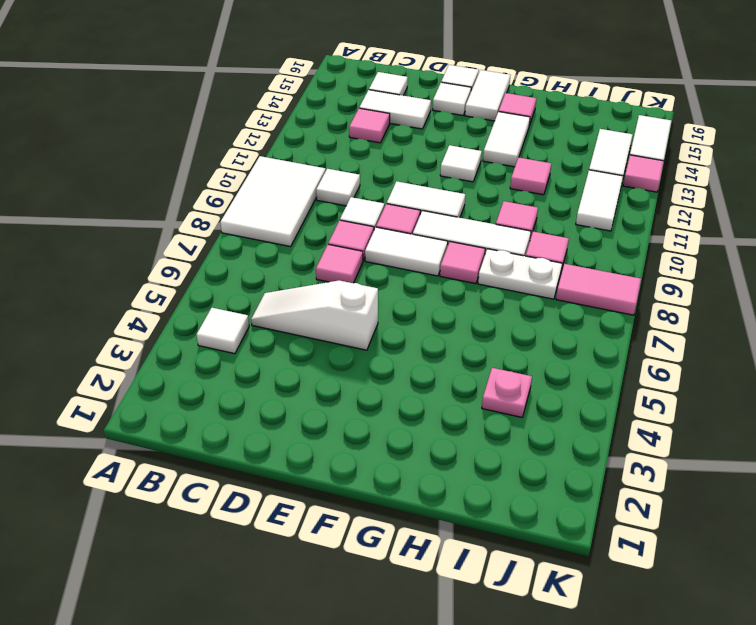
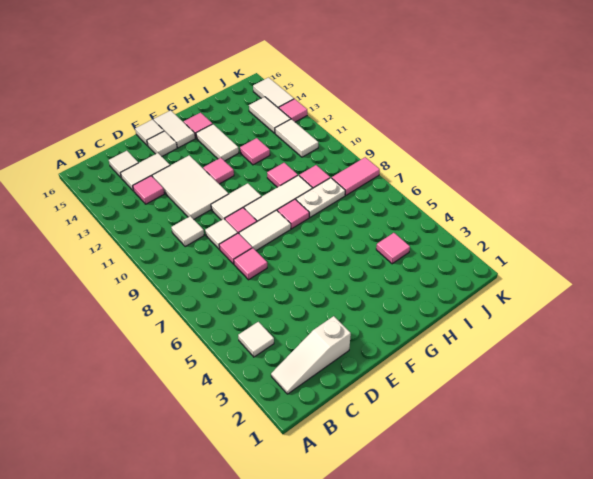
white tile A8:B10 level 1 -> white tile D11:E13 level 1
white slope C5:E5 level 1 top E -> white slope B2:D2 level 1 top D
white tile F12 level 1 -> pink tile F12 level 1
pink plate I4 level 1 -> pink tile I4 level 1

